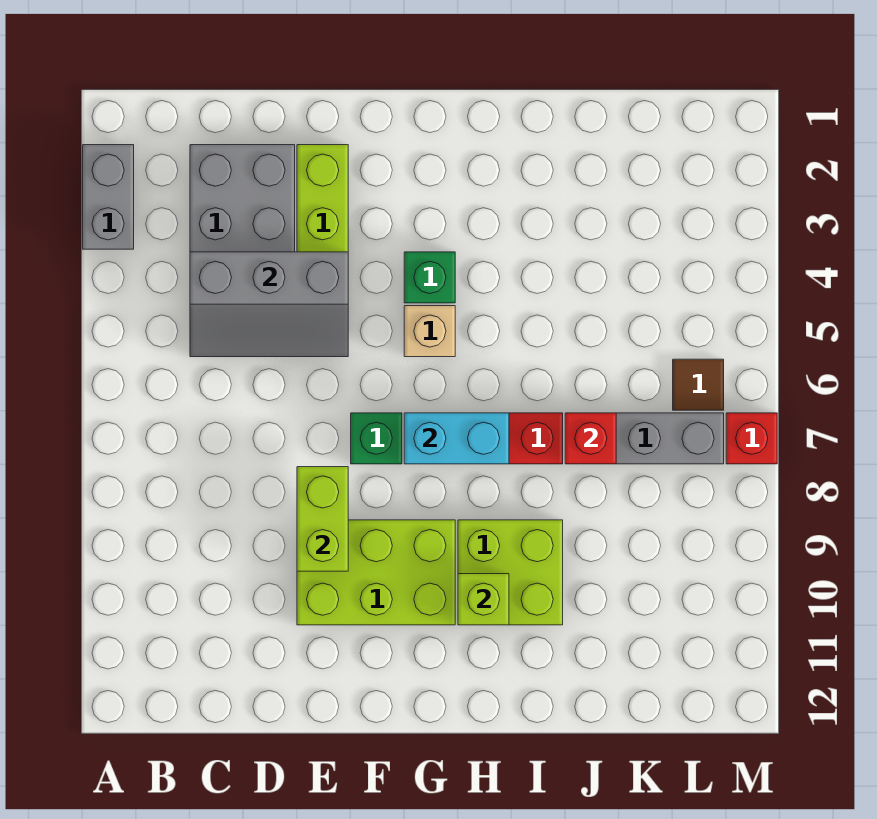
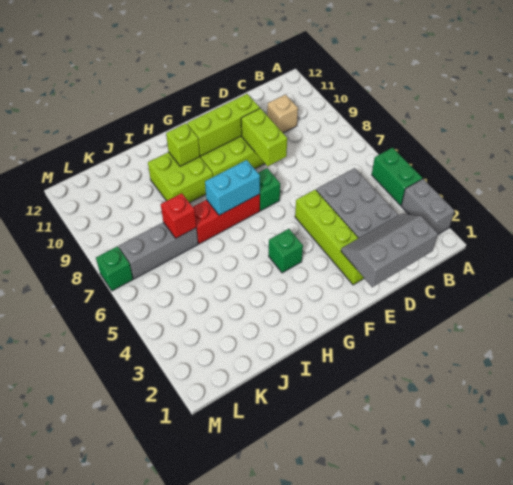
none -> green brick A4:A5 level 1
grey slope C4:E5 level 2 top 4 -> grey slope C1:E2 level 2 top 1
none -> lime brick E10:G10 level 2
tan brick G5 level 1 -> tan brick C10 level 1
brown tile L6 level 1 -> none
red brick M7 level 1 -> green brick M7 level 1

